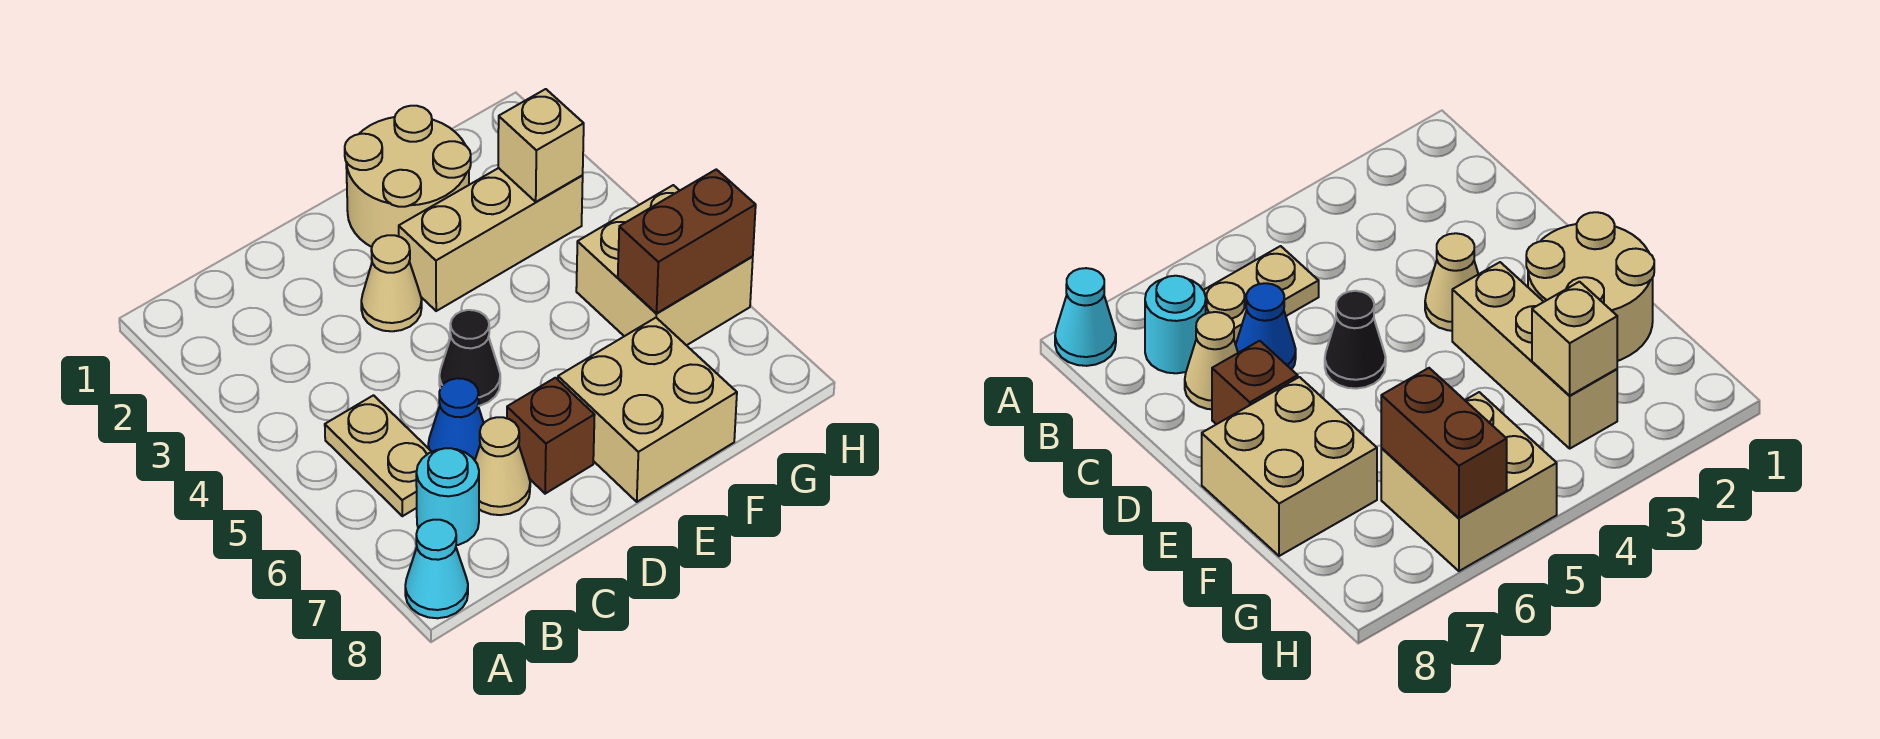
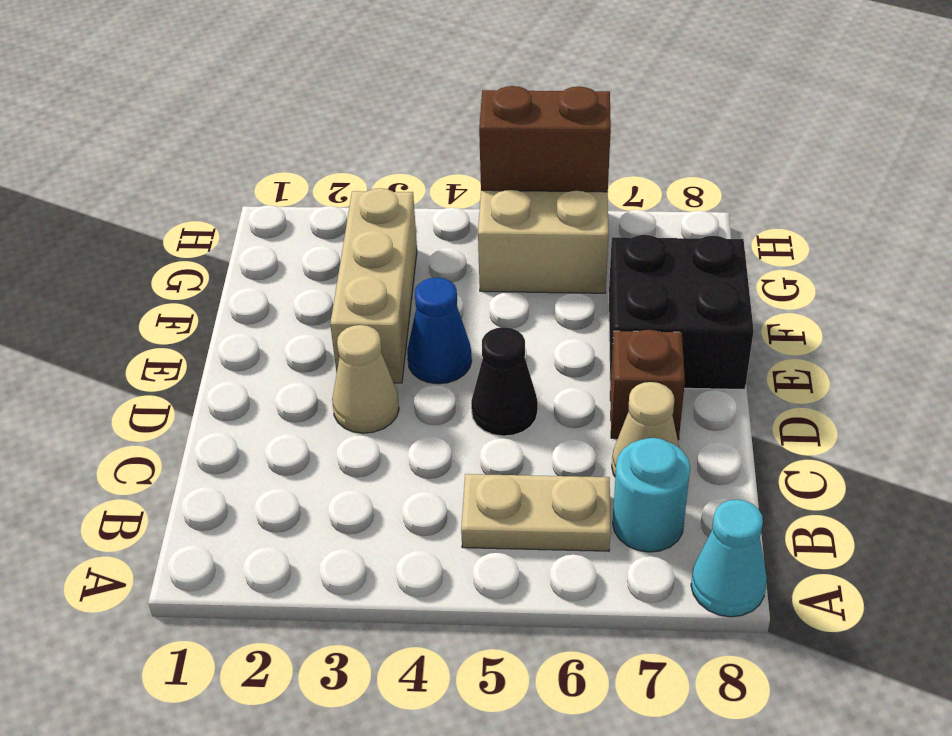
blue cone C6 level 1 -> blue cone E4 level 1
tan round brick E1:F2 level 1 -> none
tan brick E7:F8 level 1 -> black brick E7:F8 level 1
tan brick G3 level 2 -> none
brown brick G6:H6 level 2 -> brown brick H5:H6 level 2

